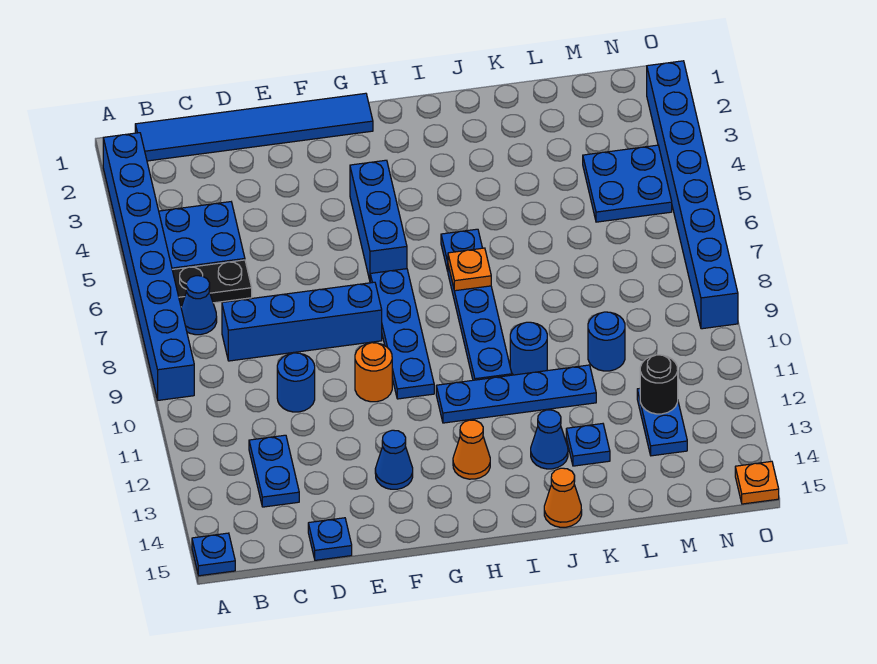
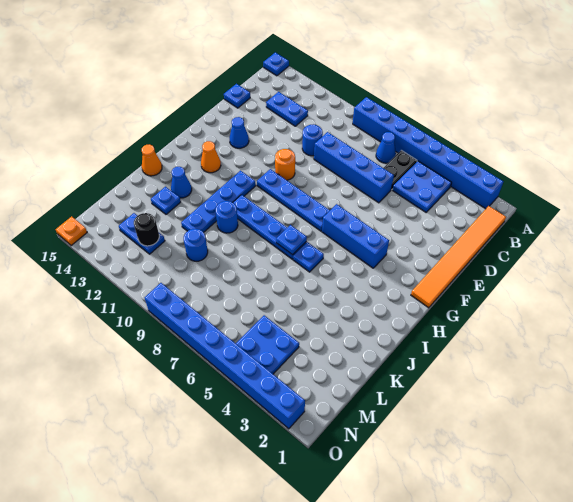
blue tile B1:G1 level 1 -> orange tile B1:G1 level 1
blue brick C8:F8 level 1 -> blue brick D6:D9 level 1
orange plate I7 level 2 -> blue plate I7 level 2

